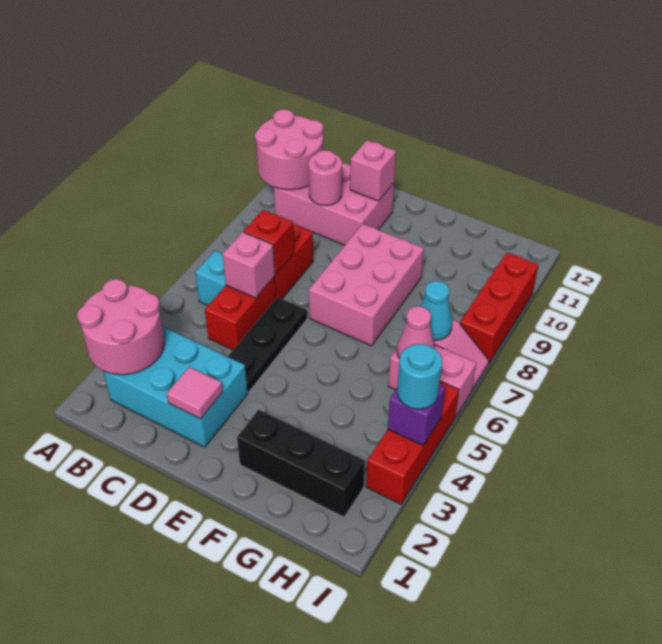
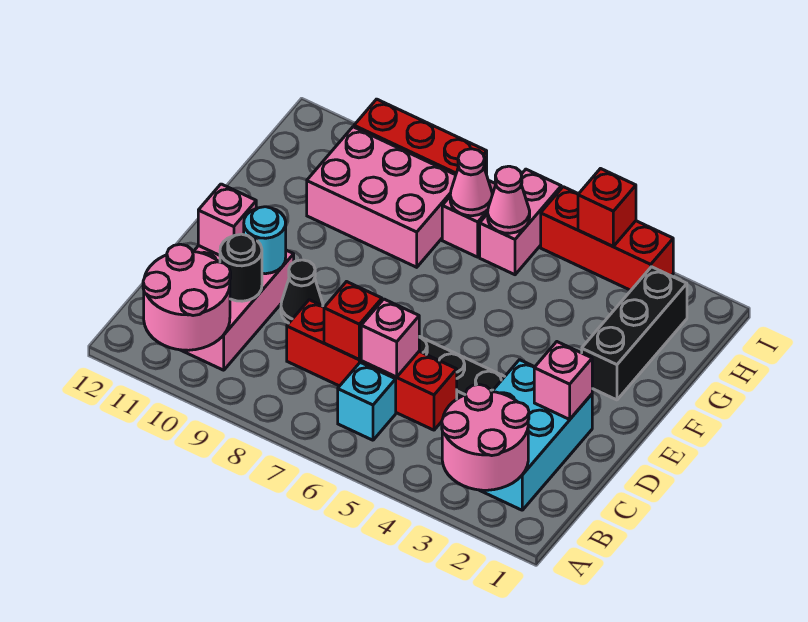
pink round brick C10 level 2 -> black round brick C10 level 2
pink tile D2 level 2 -> pink brick D2 level 2
none -> black cone D9 level 1
pink brick E7:F9 level 1 -> pink brick G8:H10 level 1
cyan cone H7 level 2 -> pink cone H7 level 2
purple brick I4 level 2 -> red brick I4 level 2
cyan round brick I4 level 3 -> cyan round brick D10 level 2

